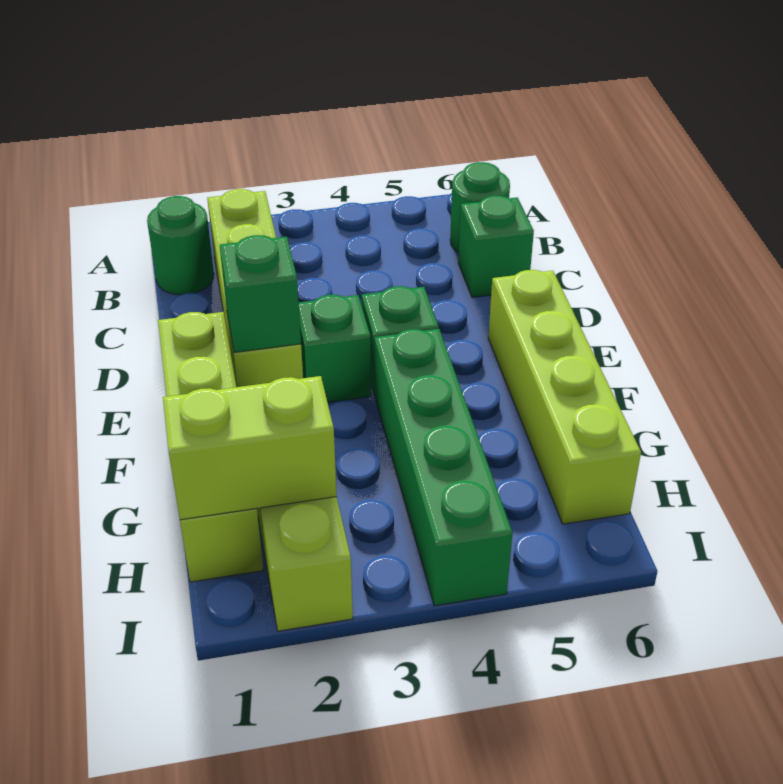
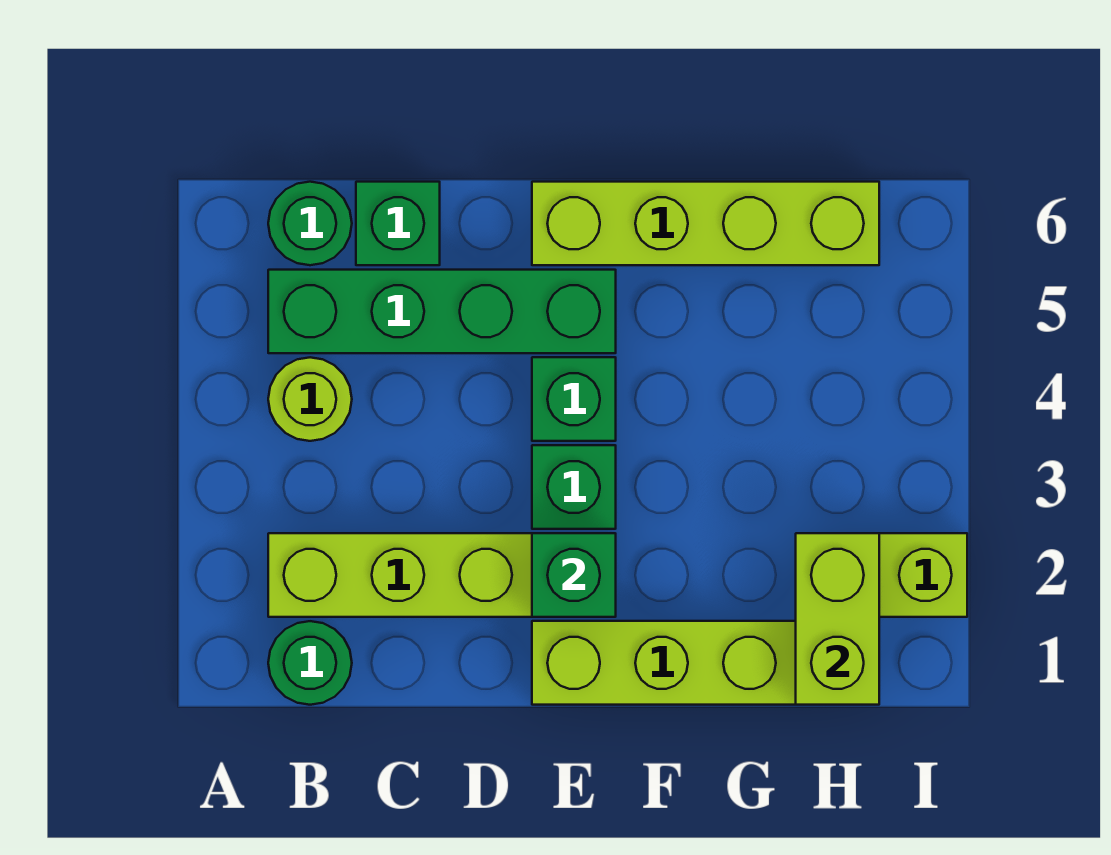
none -> lime round brick B4 level 1
green brick F4:I4 level 1 -> green brick B5:E5 level 1

